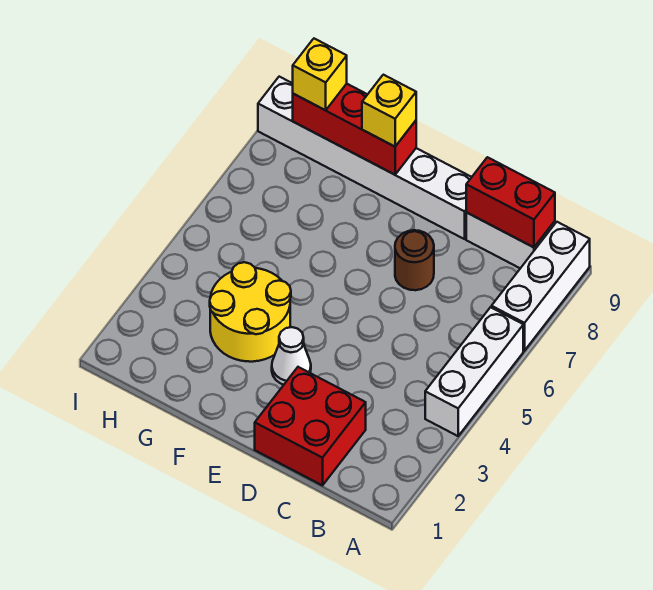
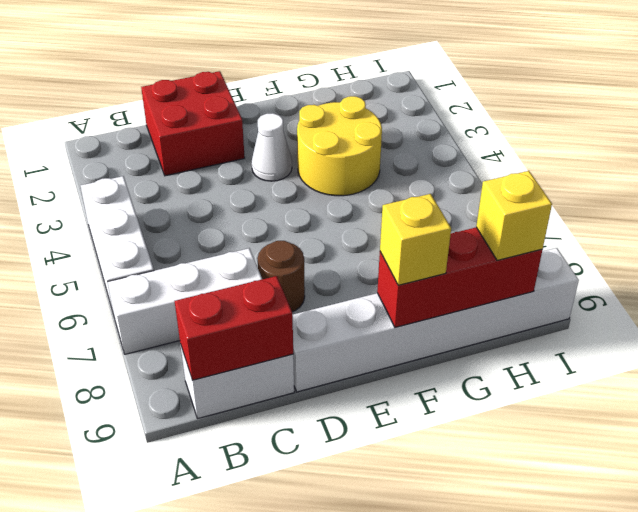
white brick A7:A9 level 1 -> white brick A7:C7 level 1

